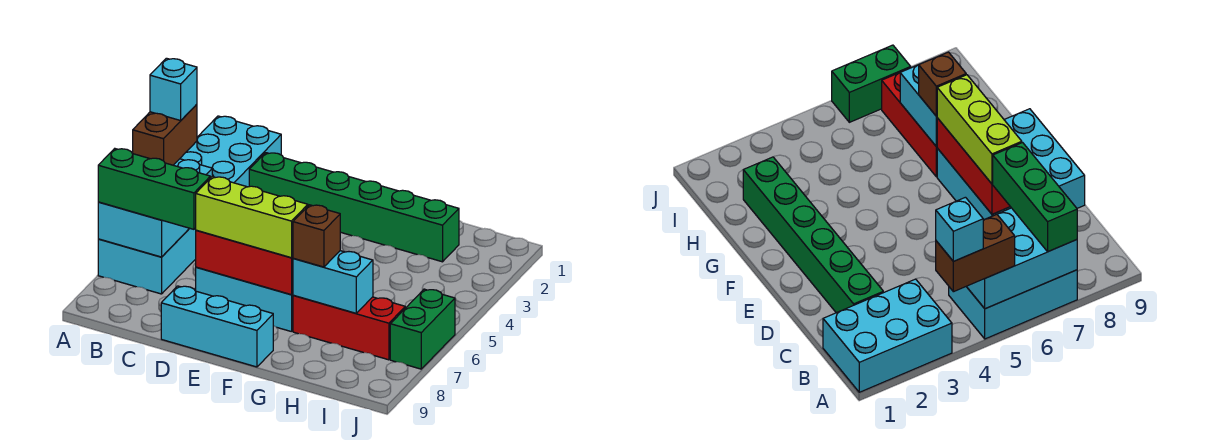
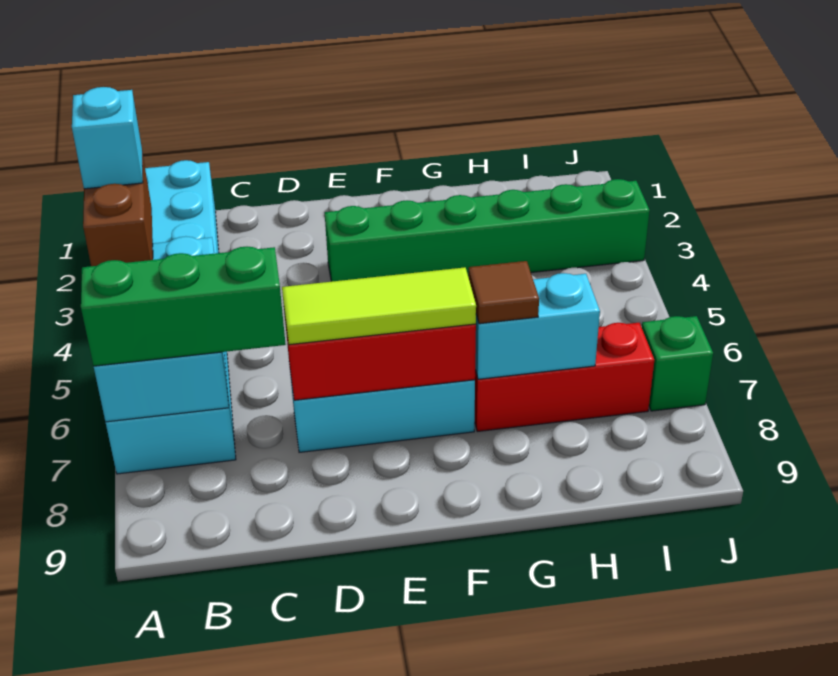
green brick C2:H2 level 1 -> green brick E3:J3 level 1
lime brick D7:F7 level 3 -> lime tile D7:F7 level 3
cyan brick D9:F9 level 1 -> none
brown brick G7 level 3 -> brown tile G7 level 3
green brick J6:J7 level 1 -> green brick J7 level 1

